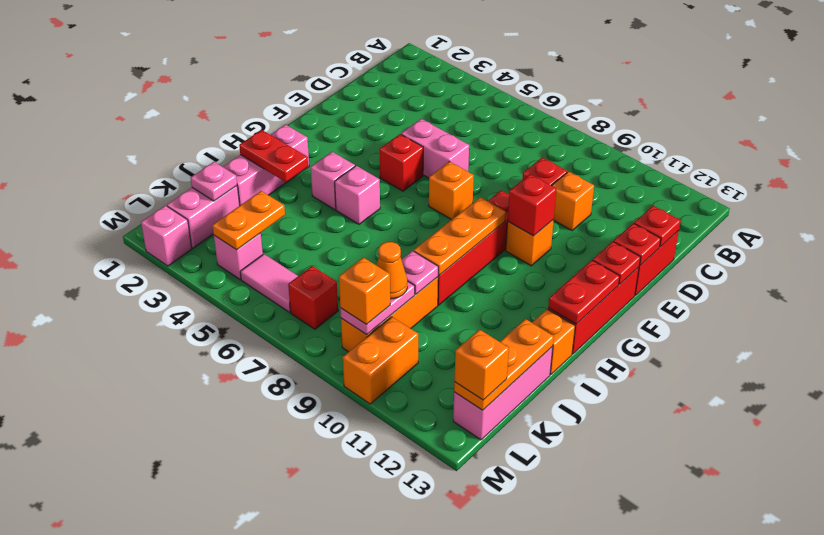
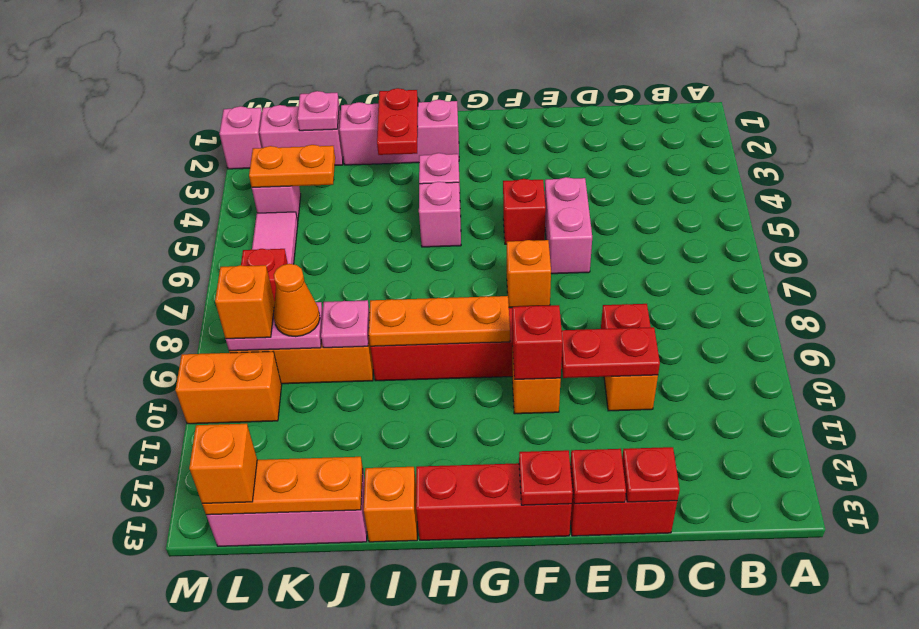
red plate G13:H13 level 2 -> red plate D10:E10 level 2

